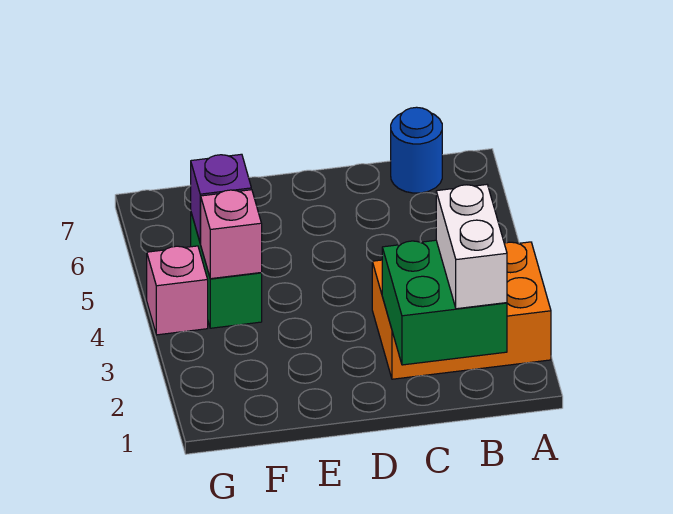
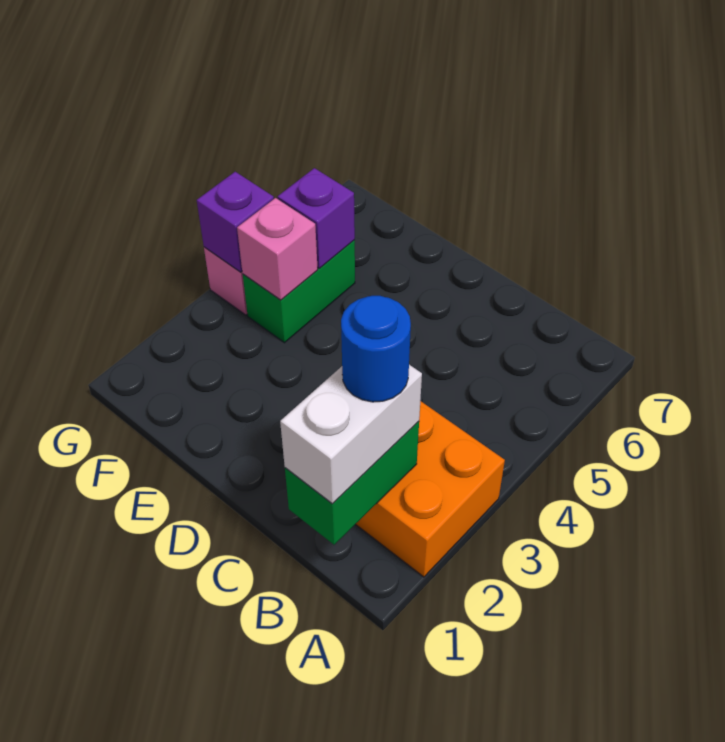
green brick B1:C2 level 2 -> green brick B1:B2 level 2
blue round brick B7 level 1 -> blue round brick B2 level 4
none -> purple brick G4 level 2

